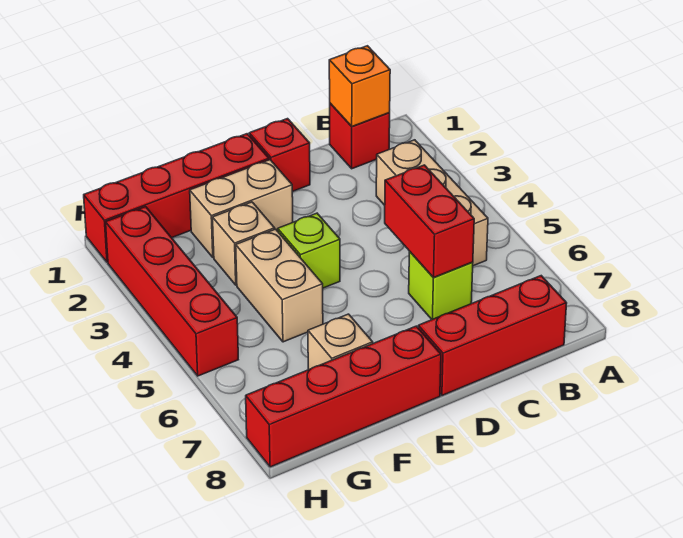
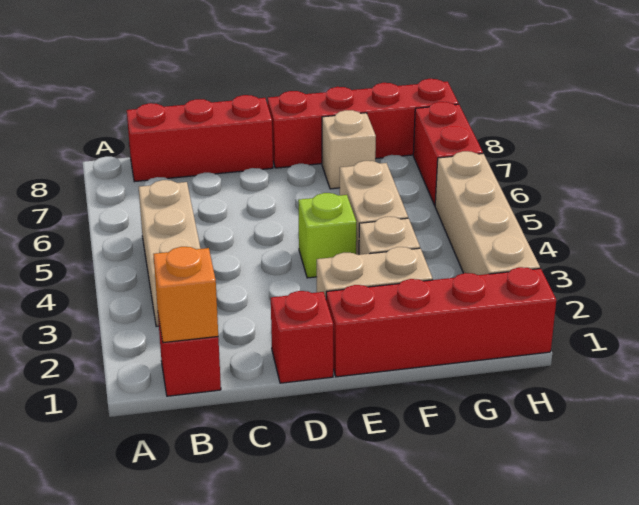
red brick C5:C6 level 2 -> red brick H6:H7 level 1
lime brick C6 level 1 -> none
red brick H2:H5 level 1 -> tan brick H2:H5 level 1

